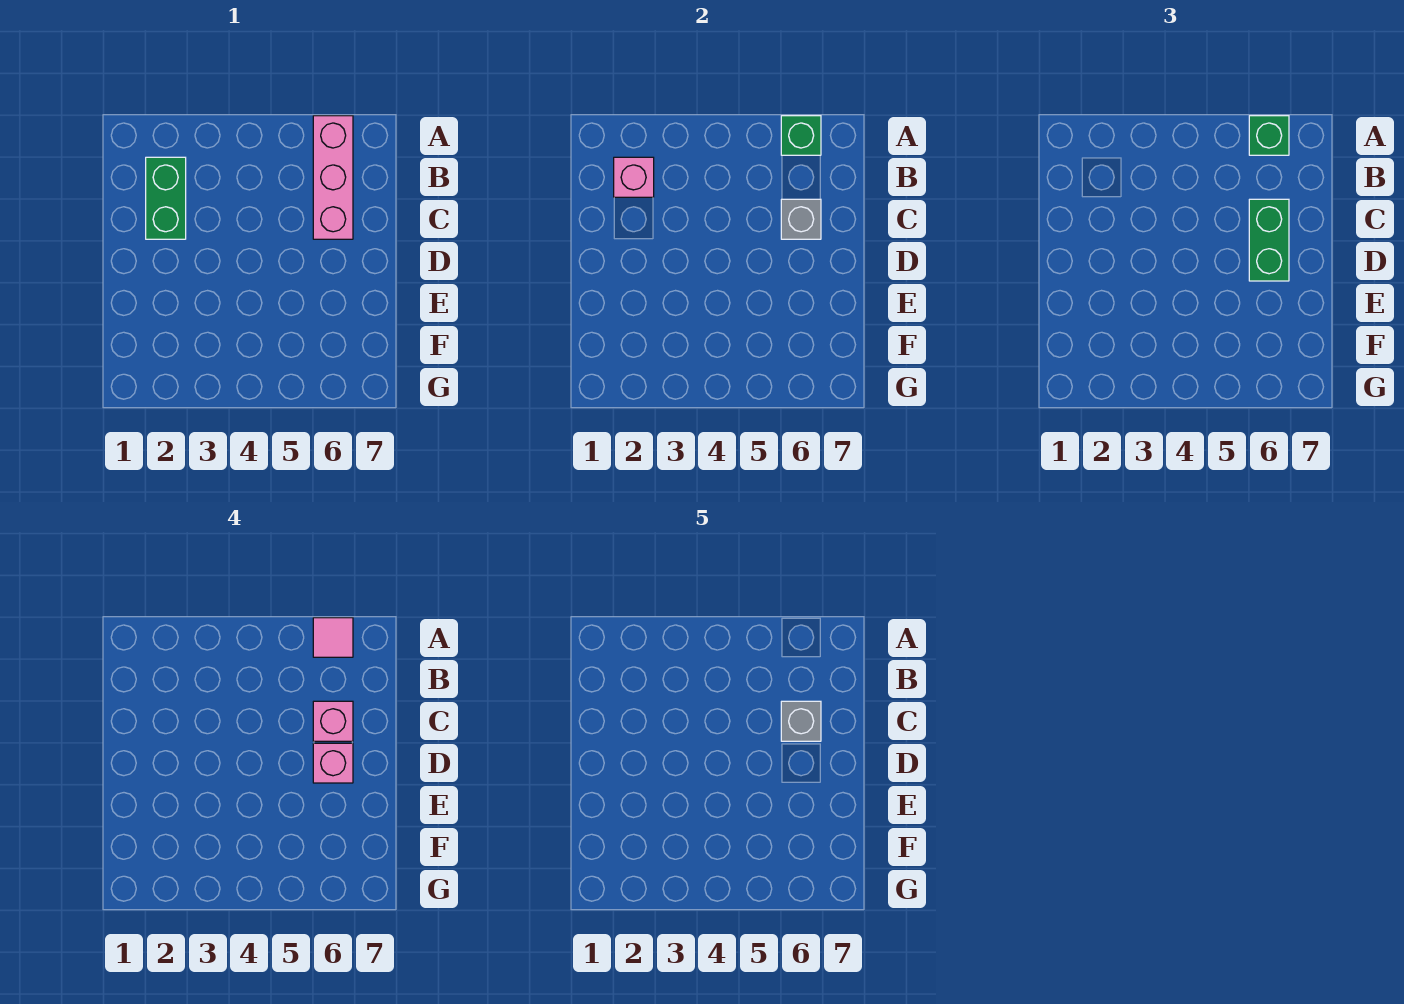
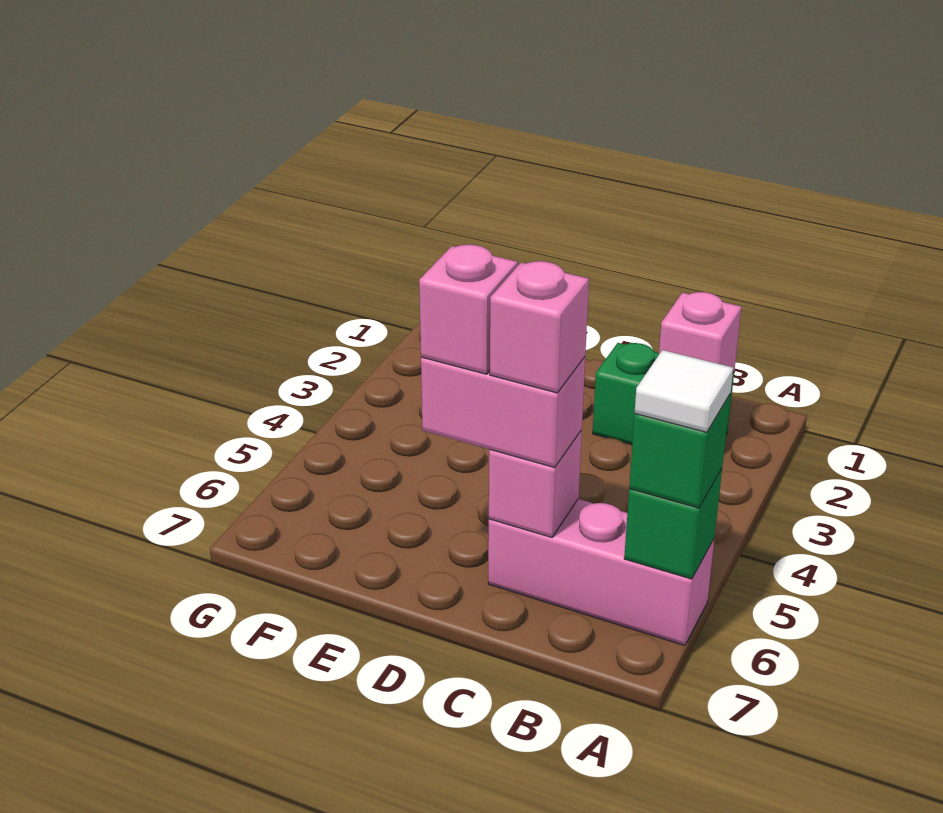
pink tile A6 level 4 -> white tile A6 level 4
grey brick C6 level 2 -> pink brick C6 level 2
green brick C6:D6 level 3 -> pink brick C6:D6 level 3
grey brick C6 level 5 -> none

